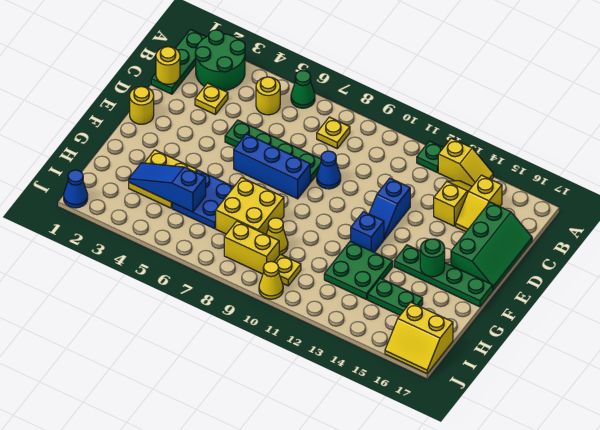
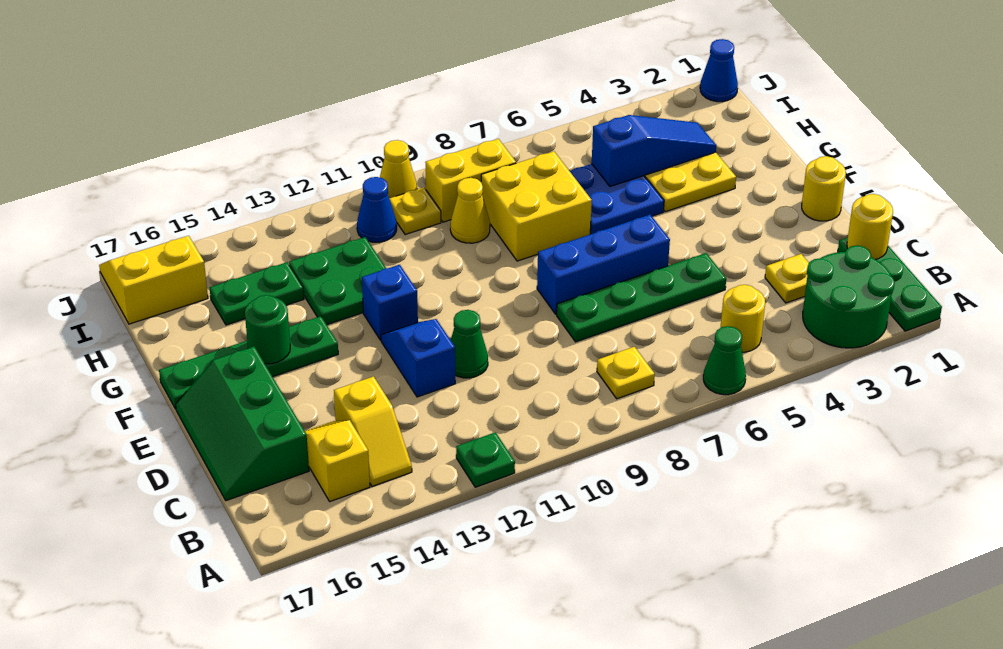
yellow slope A13:A14 level 1 top 13 -> none
blue cone D9 level 1 -> blue cone I11 level 1
none -> green cone D11 level 1

